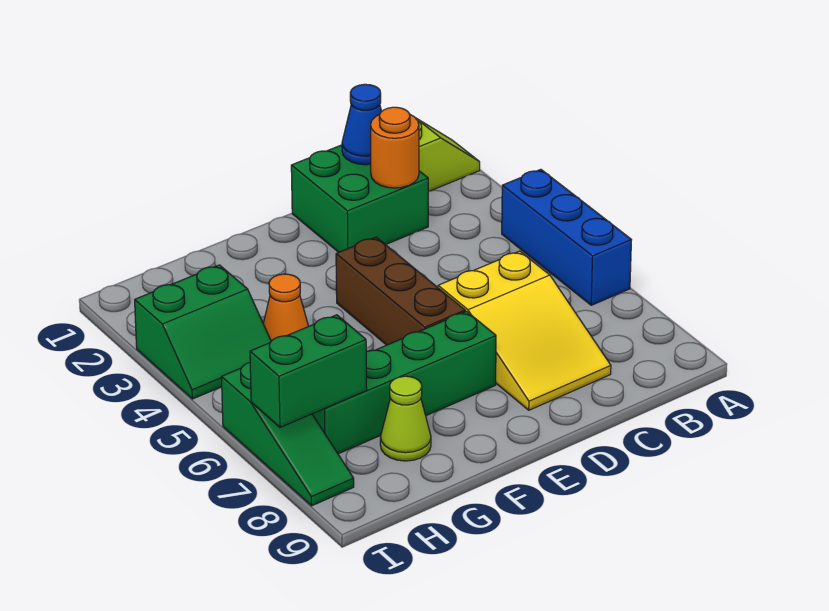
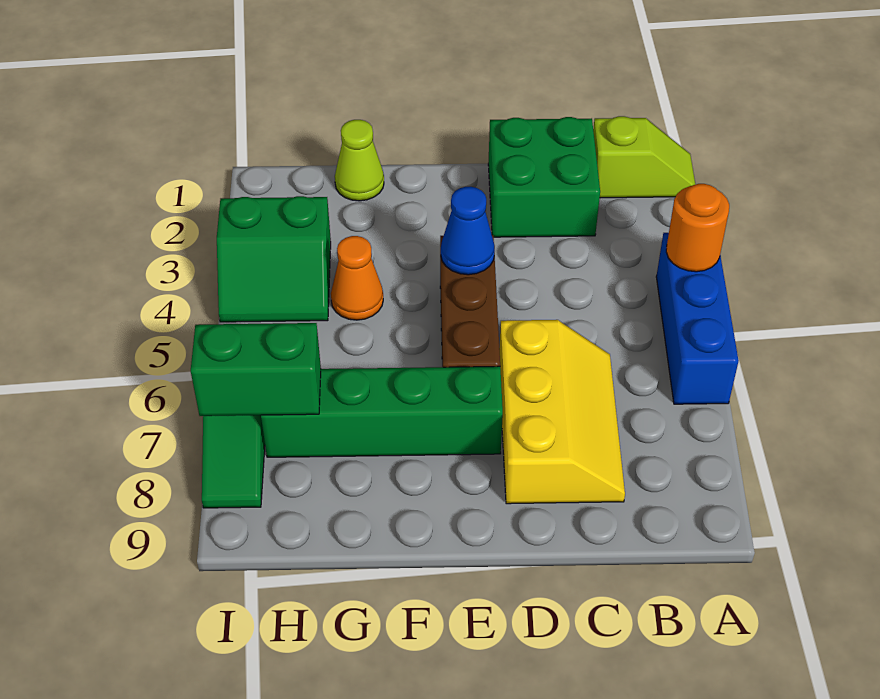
blue cone C1 level 2 -> blue cone E4 level 2
orange round brick C2 level 2 -> orange round brick A4 level 2
yellow slope C6:D8 level 1 top 6 -> yellow slope C6:D8 level 1 top D
lime cone G8 level 1 -> lime cone G1 level 1

